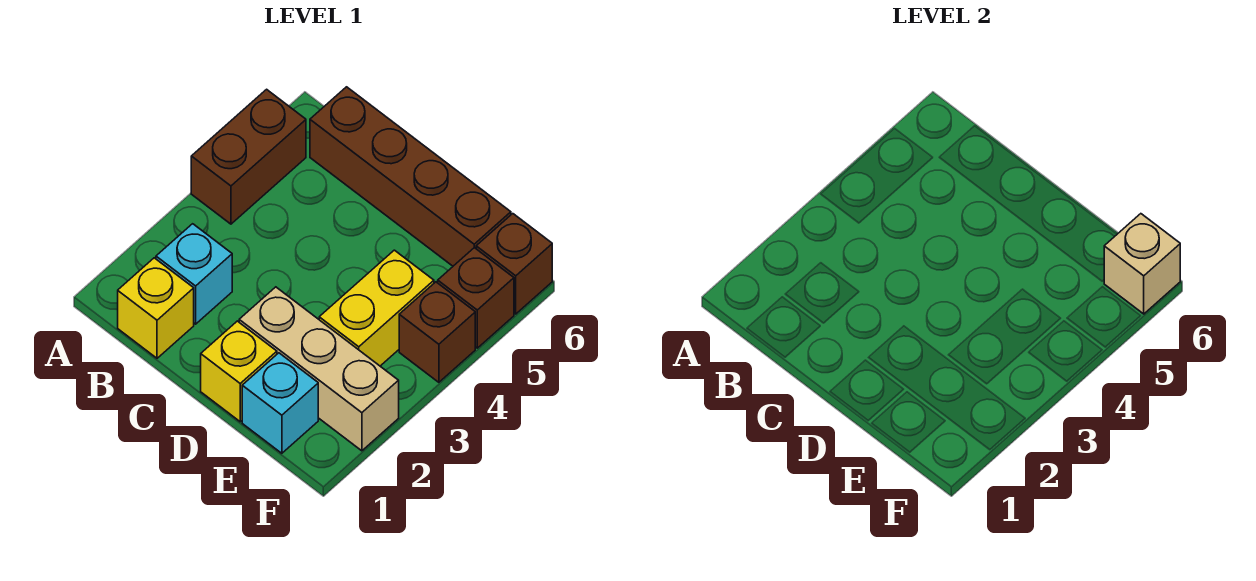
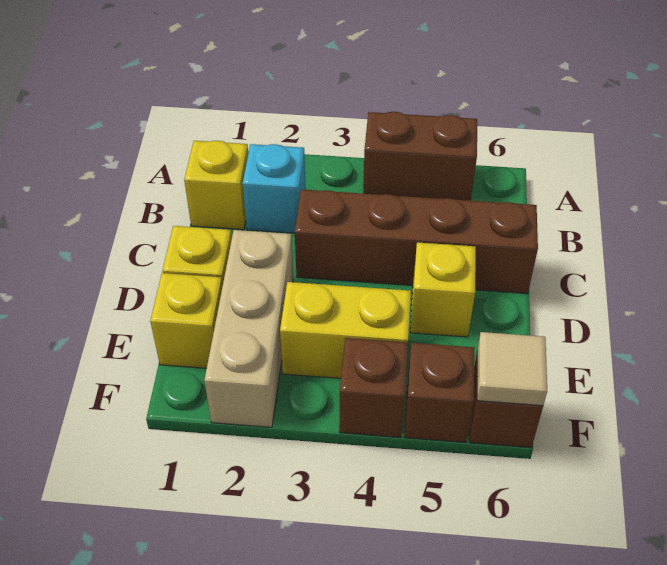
brown brick B6:E6 level 1 -> brown brick C3:C6 level 1
none -> yellow brick D5 level 1
cyan brick E1 level 1 -> yellow brick E1 level 1
tan brick F6 level 2 -> tan tile F6 level 2

